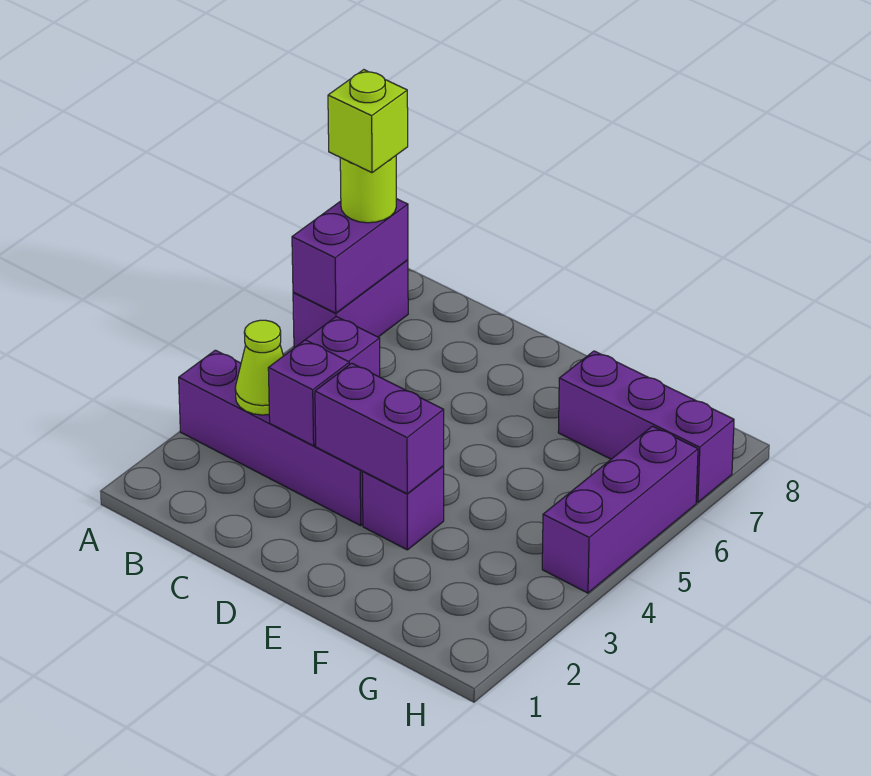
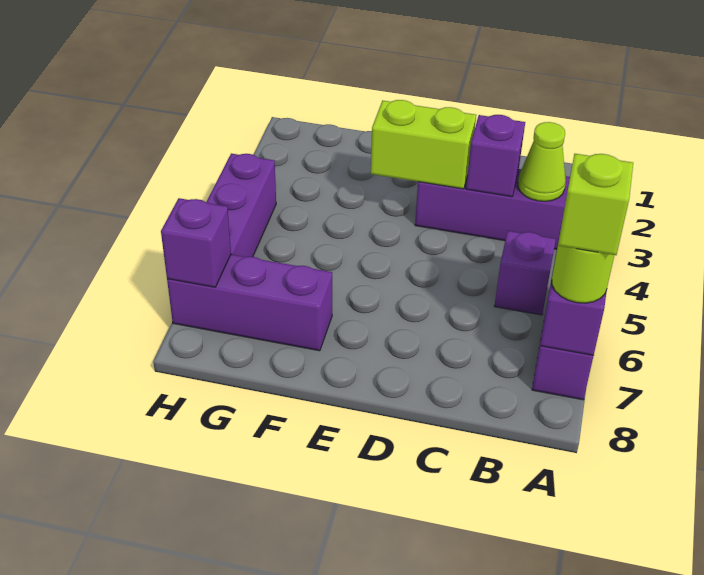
purple brick D3:E3 level 2 -> lime brick D3:E3 level 2
purple brick E3 level 1 -> purple brick H7 level 2

